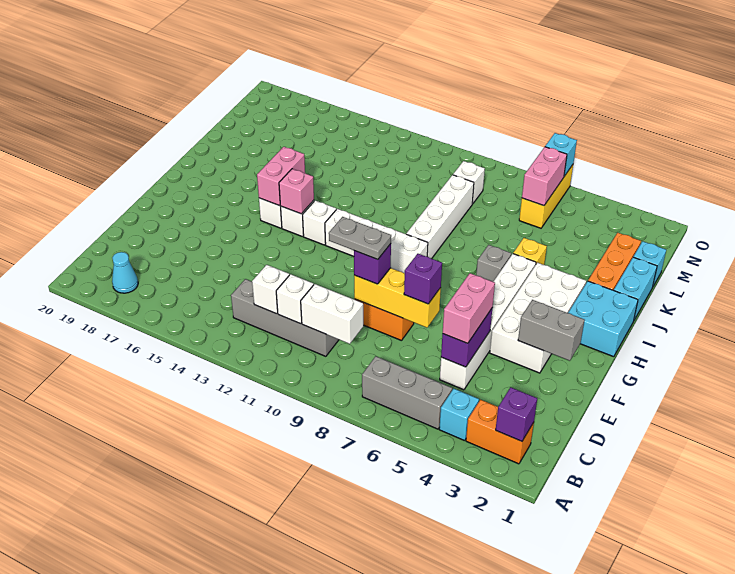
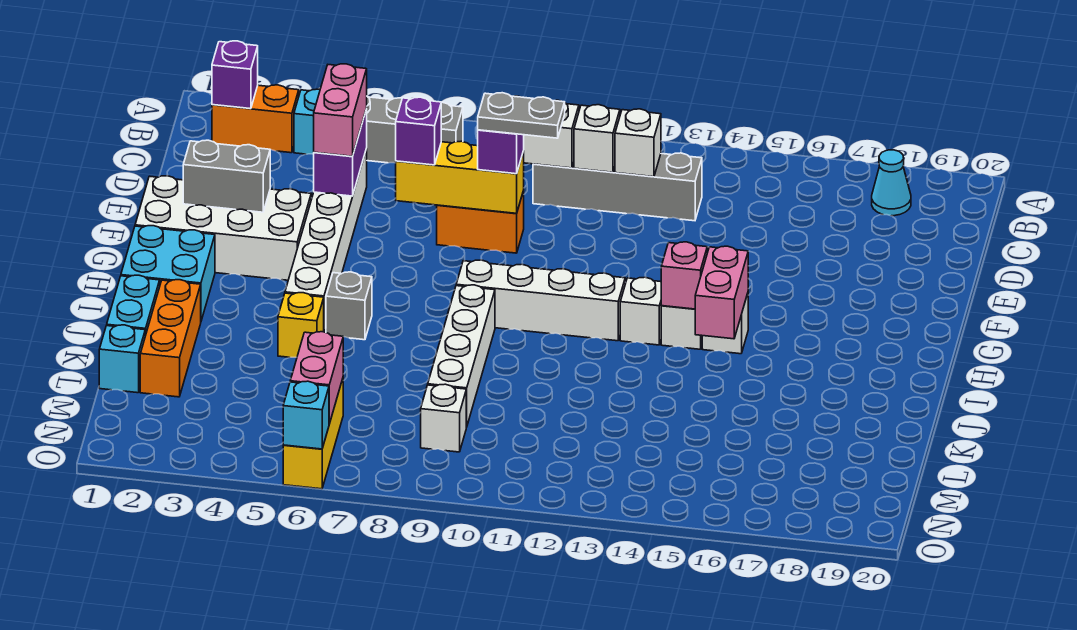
white brick F3:I4 level 1 -> white brick F1:G4 level 1

